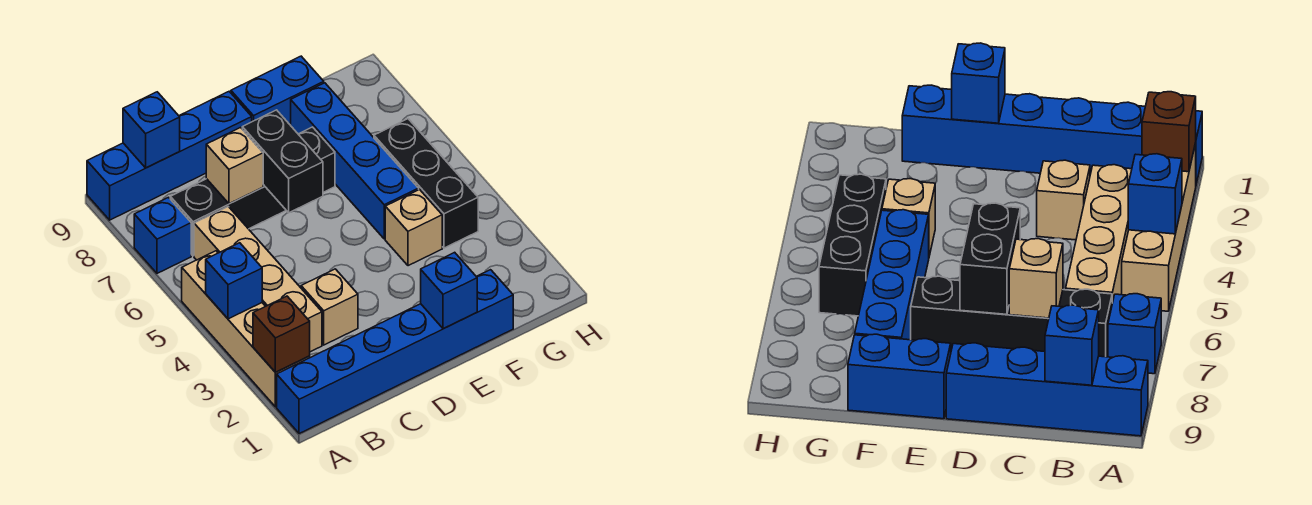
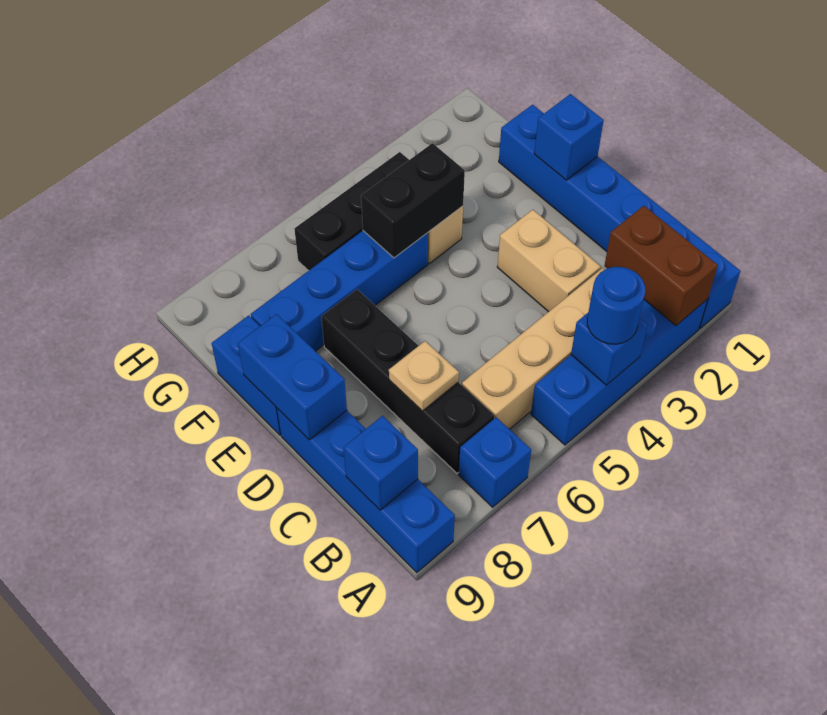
tan brick A2:A5 level 1 -> blue brick A2:A5 level 1
brown brick A2 level 2 -> brown brick A2:B2 level 2
none -> blue round brick A4 level 3
tan brick C3 level 1 -> tan brick C3:D3 level 1
tan brick C7 level 2 -> tan plate C7 level 2
black brick D6:D7 level 2 -> black brick F4:F5 level 2
none -> blue brick D9:E9 level 2

